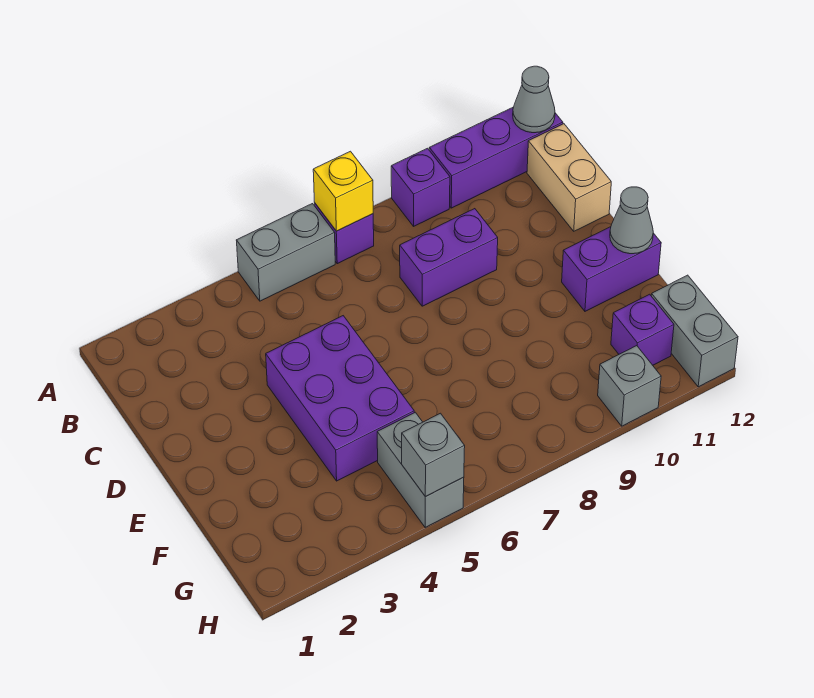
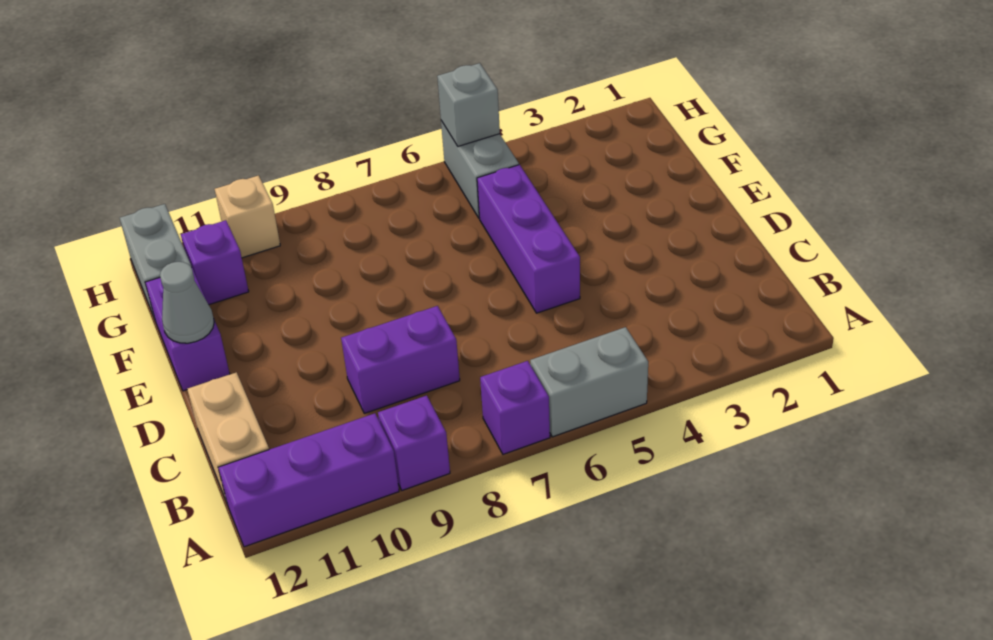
yellow brick A7 level 2 -> none
grey cone A12 level 2 -> none
purple brick D4:F5 level 1 -> purple brick D5:F5 level 1
purple brick E11:E12 level 1 -> purple brick E12:F12 level 1
grey brick H10 level 1 -> tan brick H10 level 1

